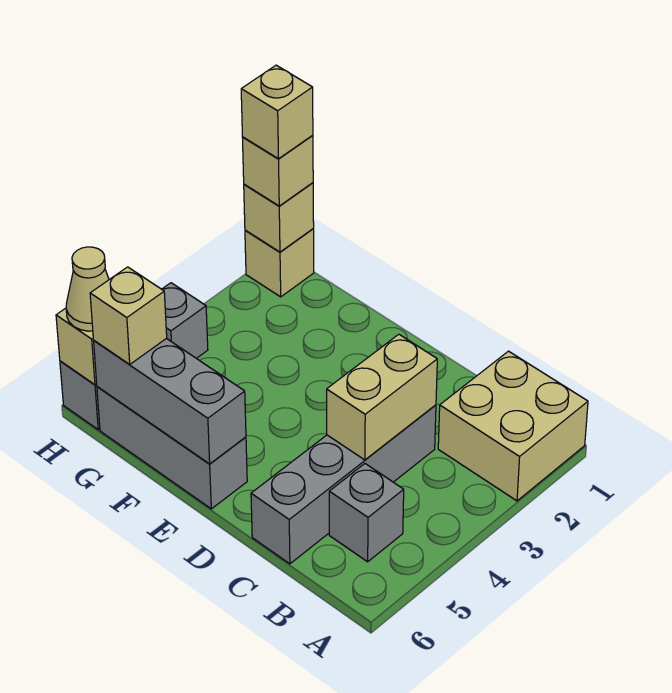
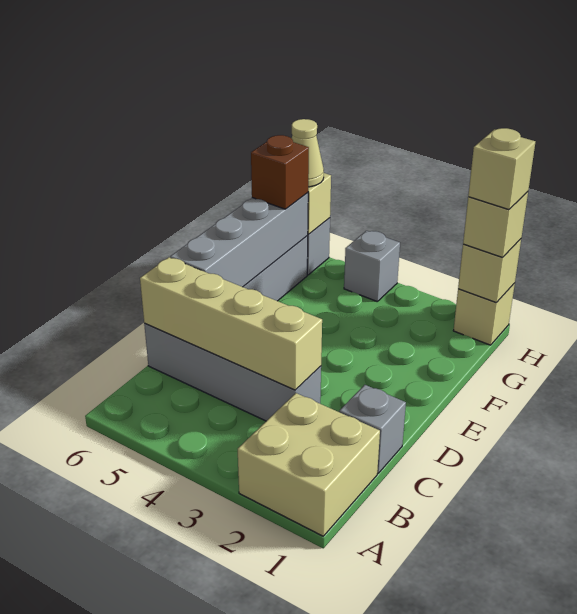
grey brick B5 level 1 -> grey brick C1 level 1
tan brick C3:C4 level 2 -> tan brick C3:C6 level 2
grey brick E6:G6 level 2 -> grey brick D6:G6 level 2
tan brick G6 level 3 -> brown brick G6 level 3

